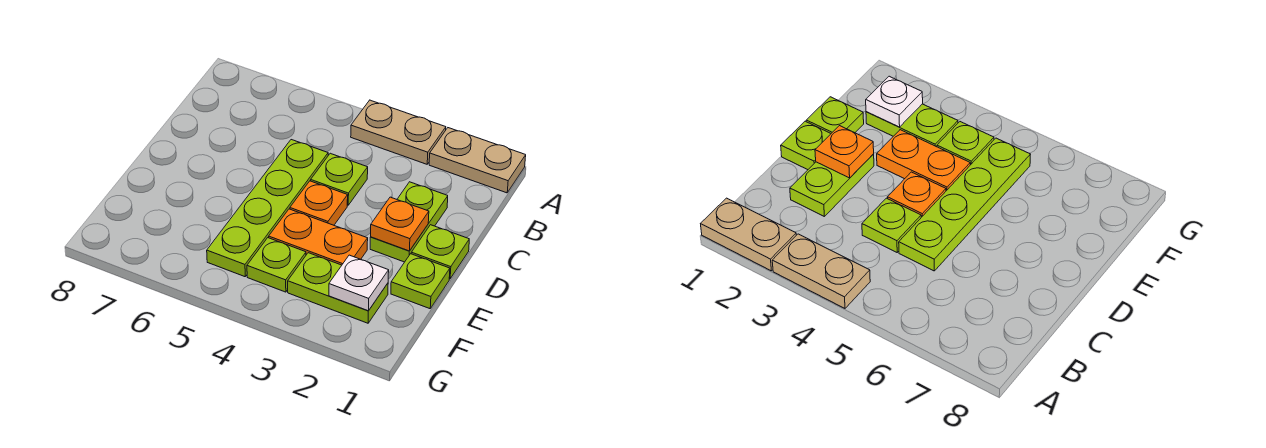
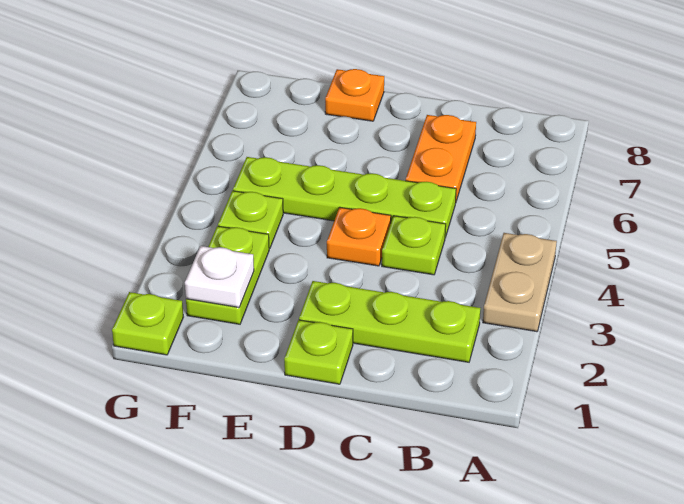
tan plate A1:A2 level 1 -> none
lime plate C2:D2 level 1 -> lime plate B2:D2 level 1
orange plate D2 level 2 -> orange plate E8 level 1
lime plate E1 level 1 -> lime plate G1 level 1
orange plate E3:E4 level 1 -> orange plate C6:C7 level 1

